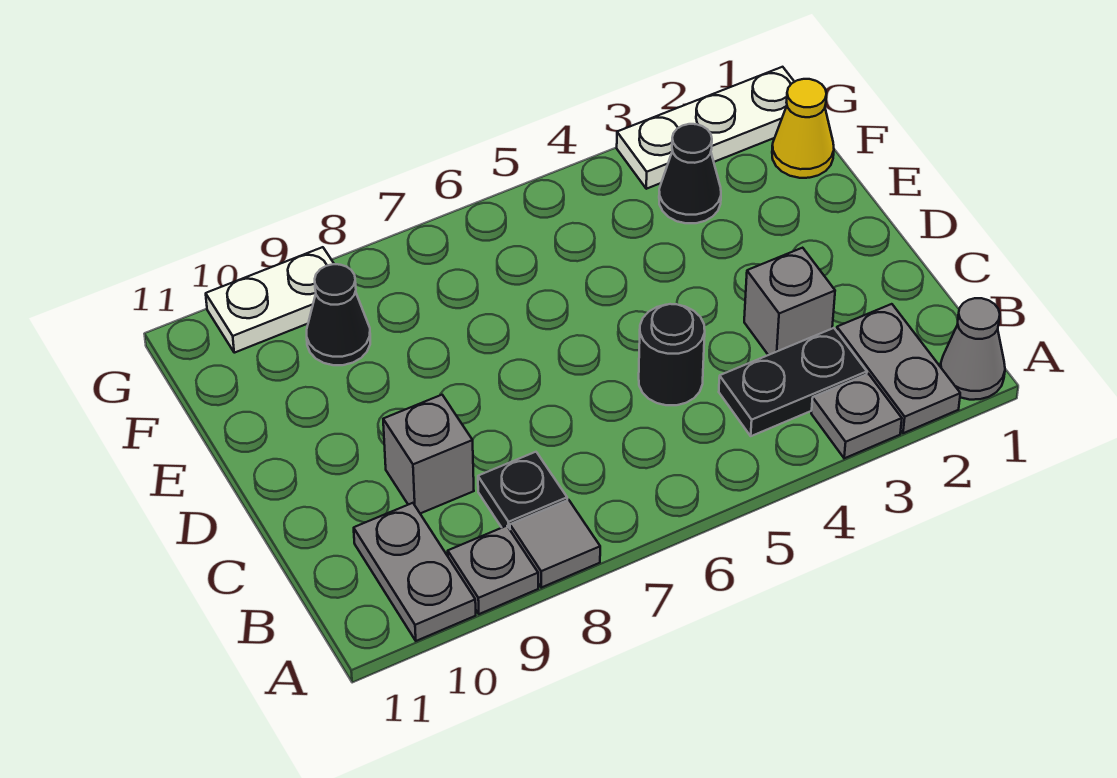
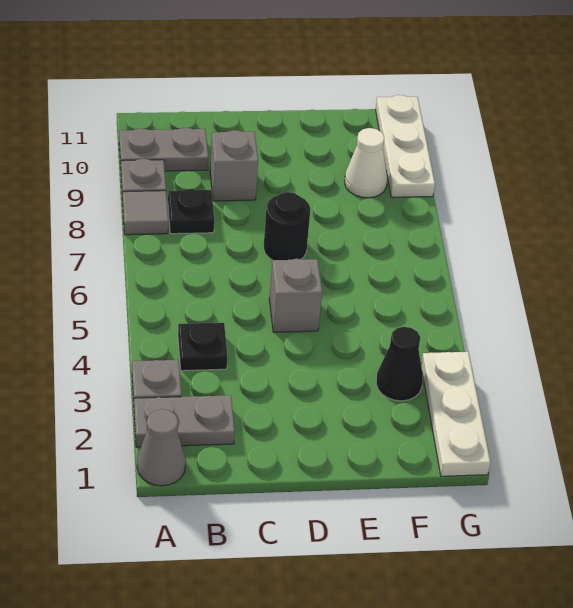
black plate B3:B4 level 1 -> black plate B4 level 1
grey brick C3 level 1 -> grey brick D5 level 1
black round brick C5 level 1 -> black round brick D7 level 1
yellow cone F1 level 1 -> none
black cone F9 level 1 -> white cone F9 level 1
white plate G9:G10 level 1 -> white plate G9:G11 level 1

